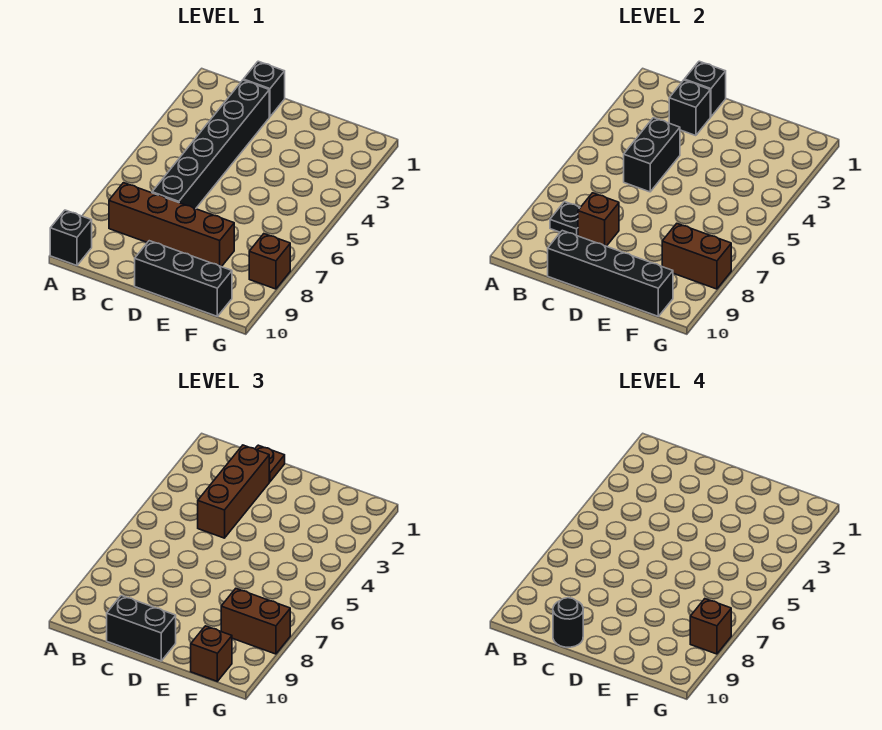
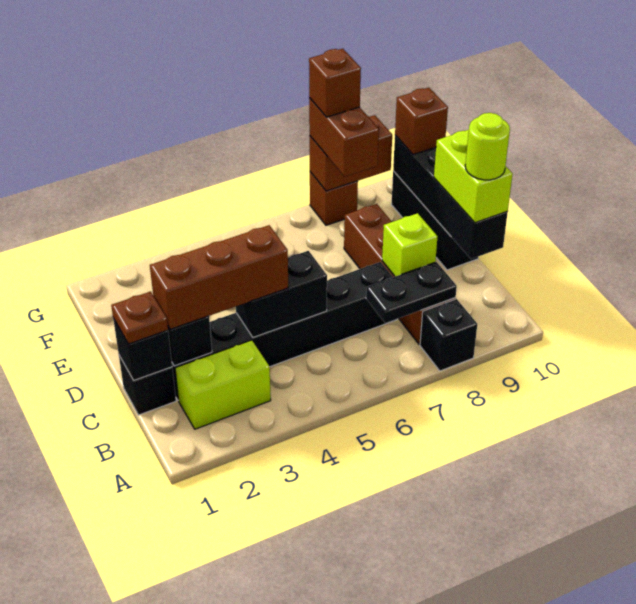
black brick A10 level 1 -> black brick A8 level 1
none -> lime brick B2:B3 level 1
black plate B8 level 2 -> black plate B7:B8 level 2
brown brick C8 level 2 -> lime brick C8 level 2
black brick C10:D10 level 3 -> lime brick C10:D10 level 3
black round brick C10 level 4 -> lime round brick C10 level 4
brown brick F8:G8 level 2 -> brown brick G8:G9 level 2

